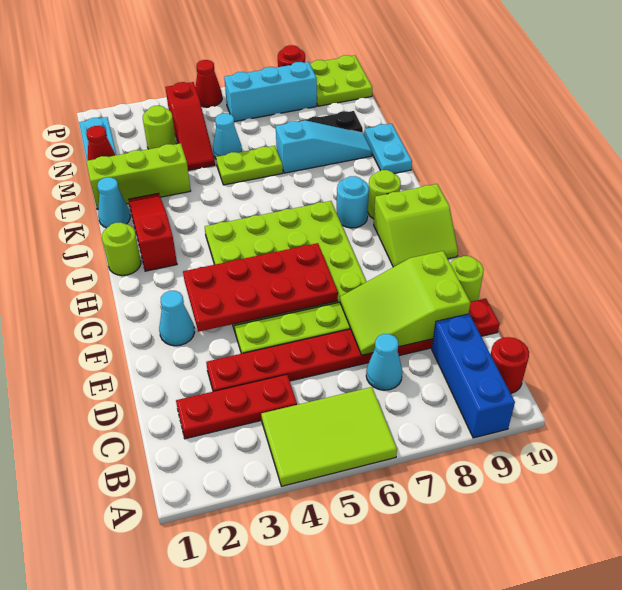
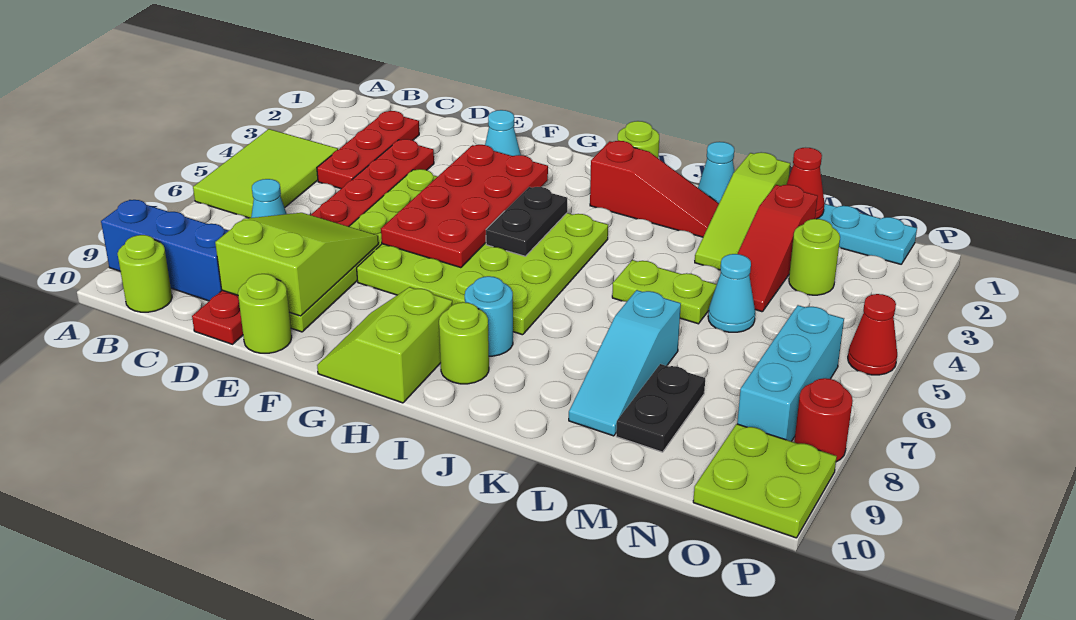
red round brick B10 level 1 -> lime round brick B10 level 1
none -> black plate H4:H5 level 2
cyan plate K10:L10 level 1 -> none
lime brick L1:L3 level 1 -> lime slope L1:L3 level 1 top 1
lime plate L5:L6 level 1 -> lime plate K5:L5 level 1
red slope M4:O4 level 1 top O -> red slope M2:M4 level 1 top 2

